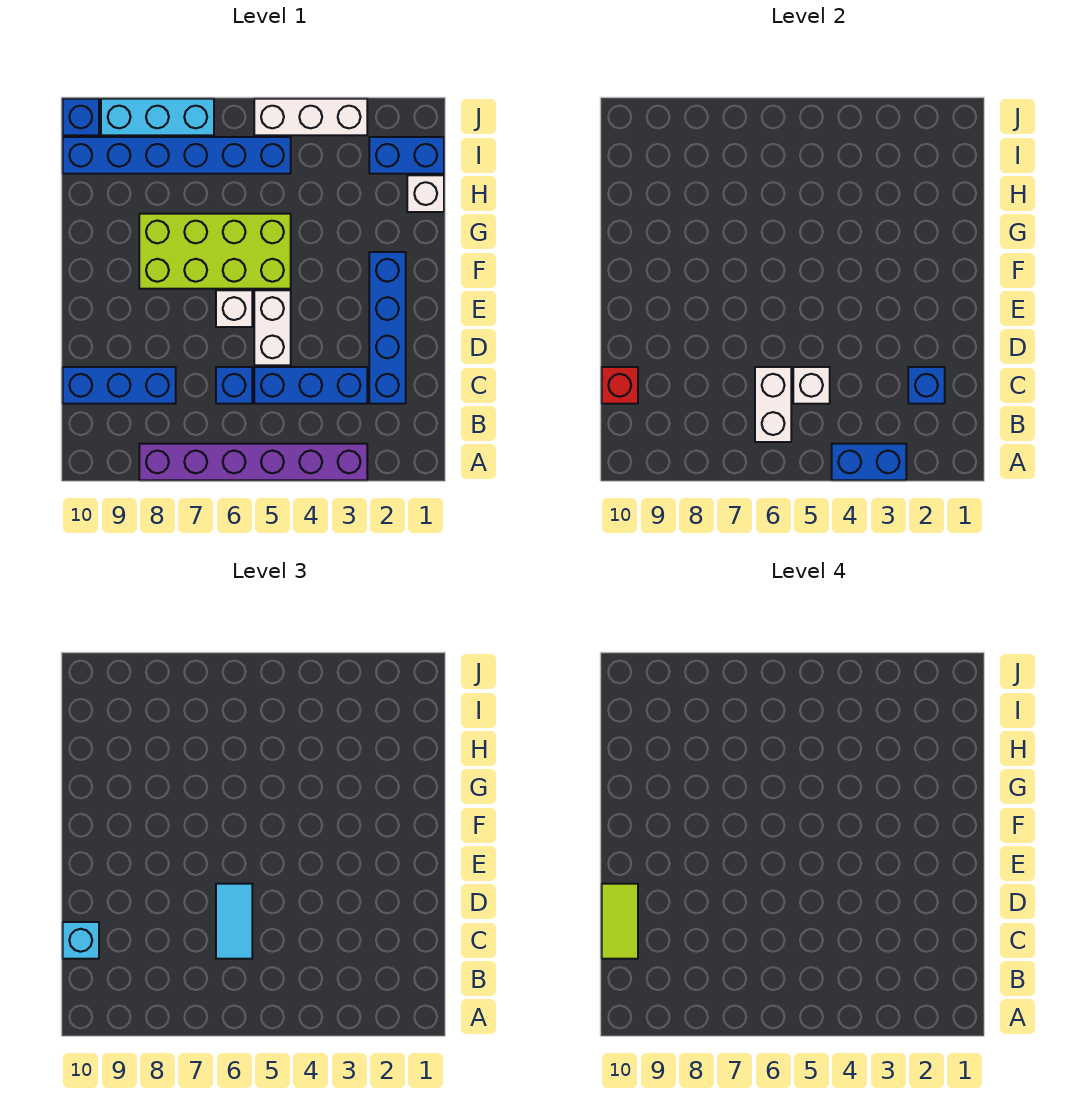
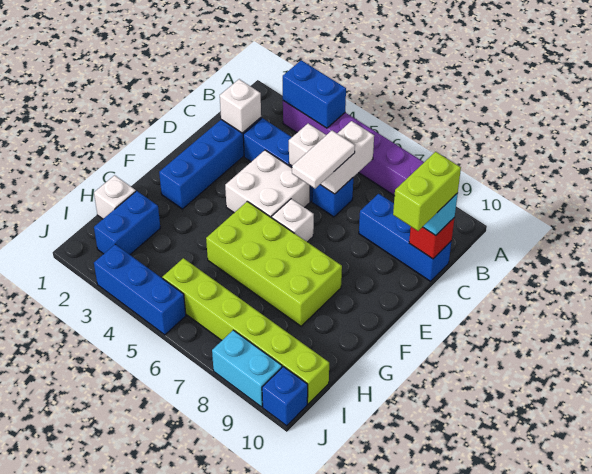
blue brick C2 level 2 -> white brick C2 level 2
cyan tile C6:D6 level 3 -> white tile C6:D6 level 3
lime tile C10:D10 level 4 -> lime brick C10:D10 level 4
white brick D5:E5 level 1 -> white brick D4:E5 level 1
blue brick I1:I2 level 1 -> blue brick H2:I2 level 1
blue brick I5:I10 level 1 -> lime brick I5:I10 level 1
white brick J3:J5 level 1 -> blue brick J3:J5 level 1
cyan brick J7:J9 level 1 -> cyan brick J8:J9 level 1

